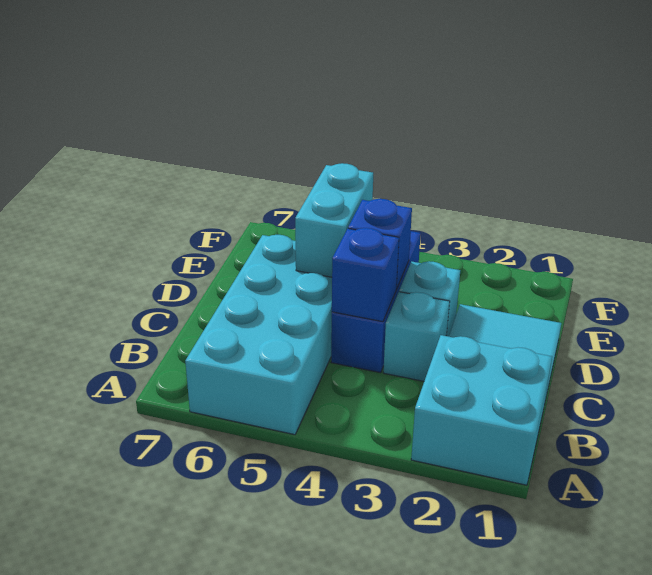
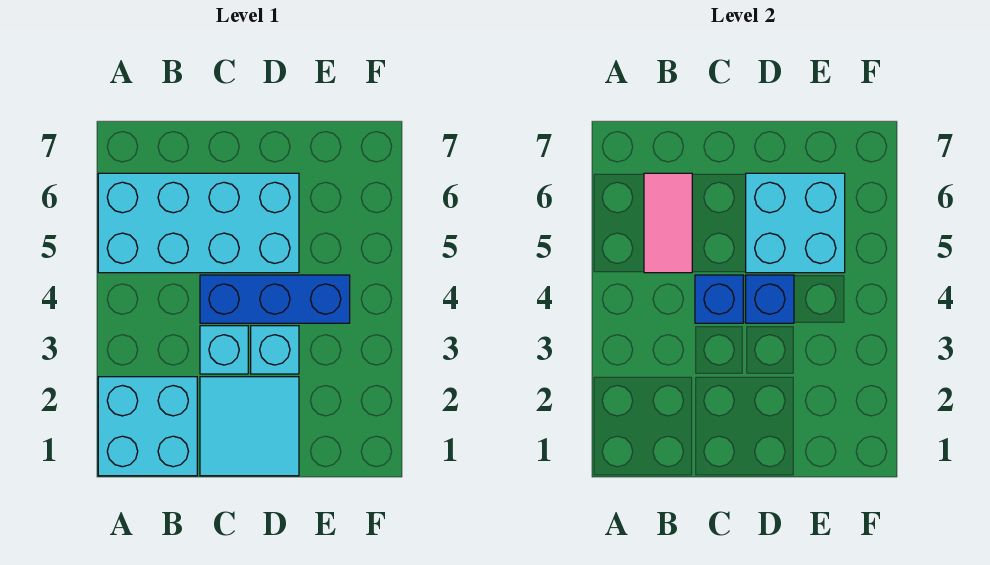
none -> pink tile B5:B6 level 2
cyan brick D5:E5 level 2 -> cyan brick D5:E6 level 2

